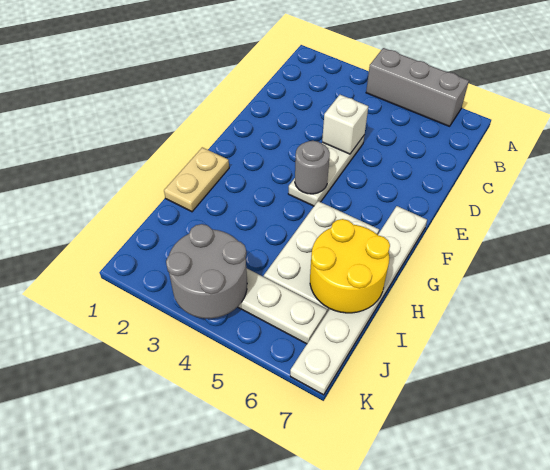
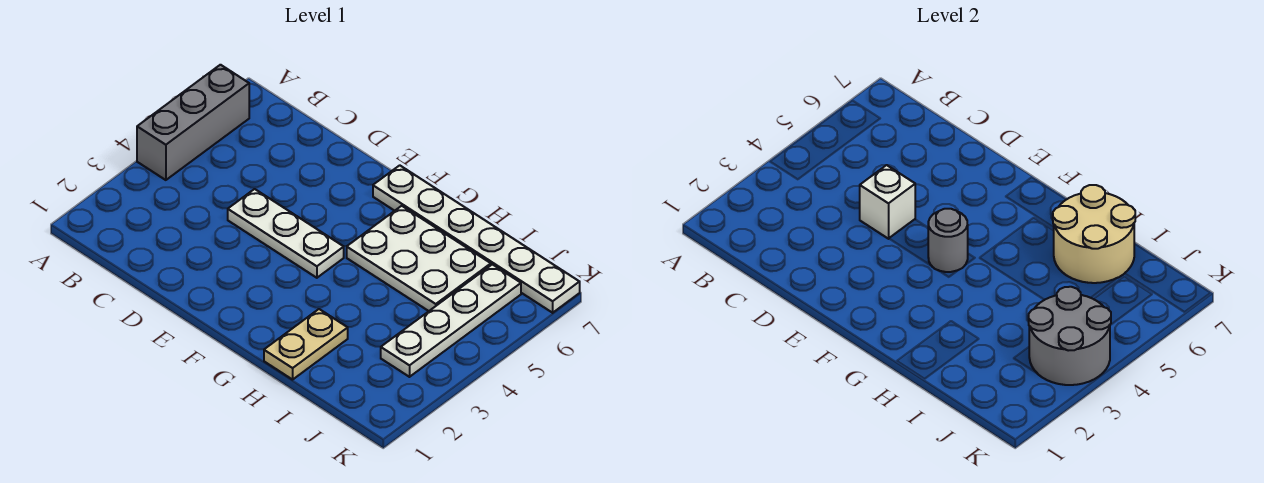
tan plate G1:H1 level 1 -> tan plate H1:H2 level 1
yellow round brick H6:I7 level 2 -> tan round brick H6:I7 level 2

